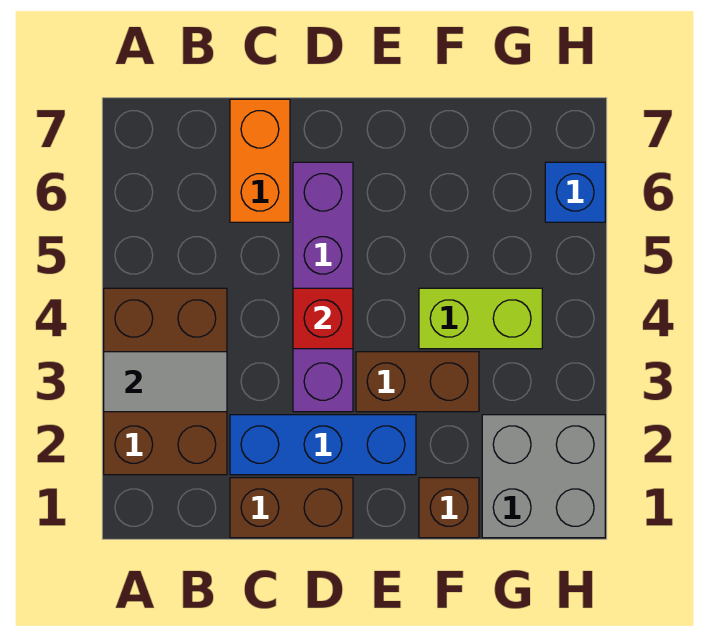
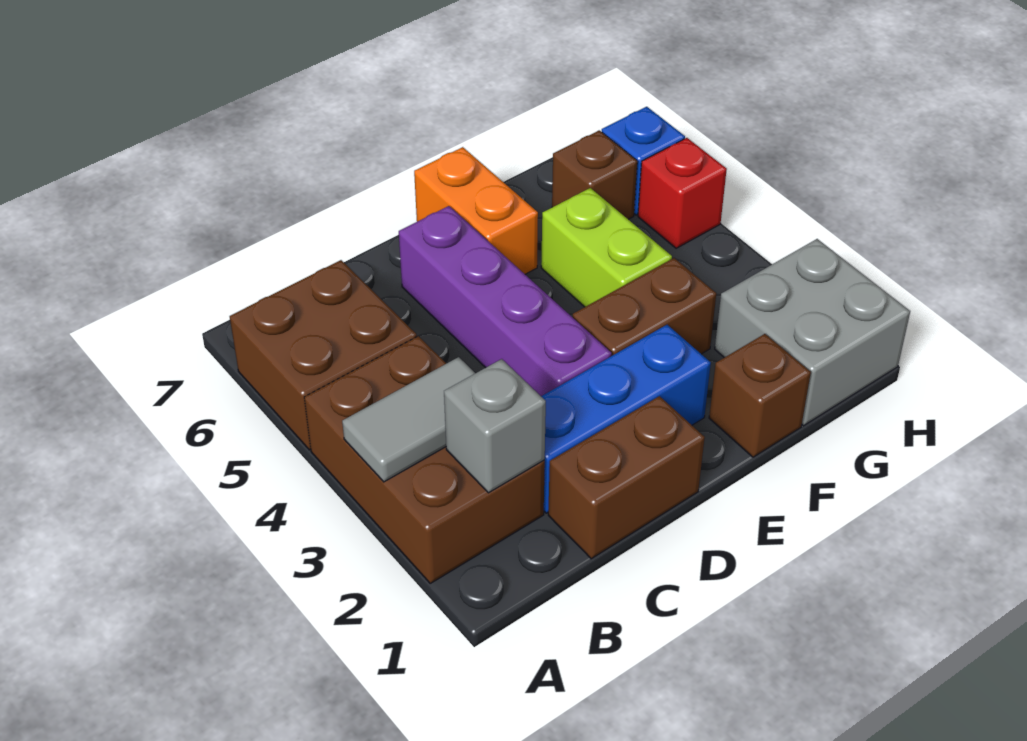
none -> brown brick A5:B6 level 1
none -> grey brick B2 level 2
orange brick C6:C7 level 1 -> orange brick E6:E7 level 1
red brick D4 level 2 -> red brick H5 level 1
lime brick F4:G4 level 1 -> lime brick F4:F5 level 1
none -> brown brick G6 level 1

